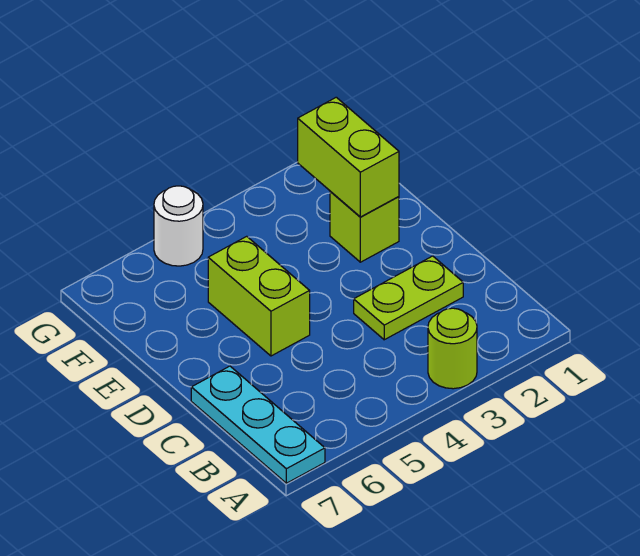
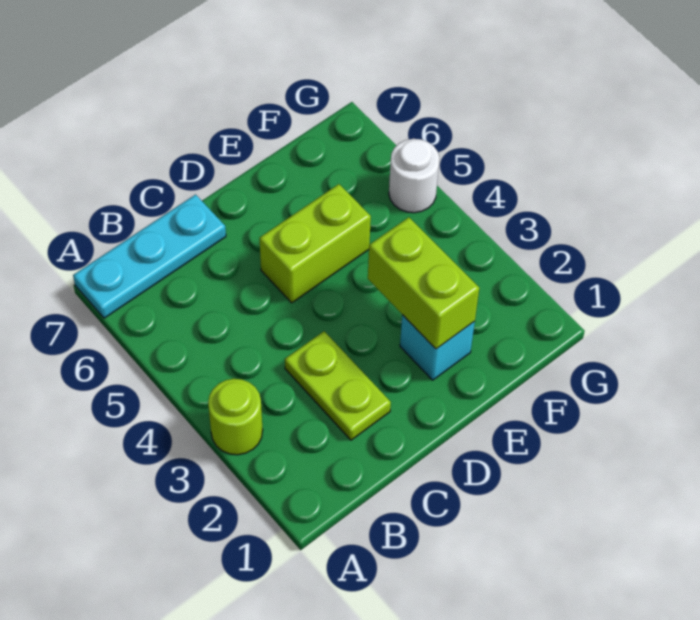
lime brick E2 level 1 -> cyan brick E2 level 1
lime brick E2:F2 level 2 -> lime brick E2:E3 level 2

